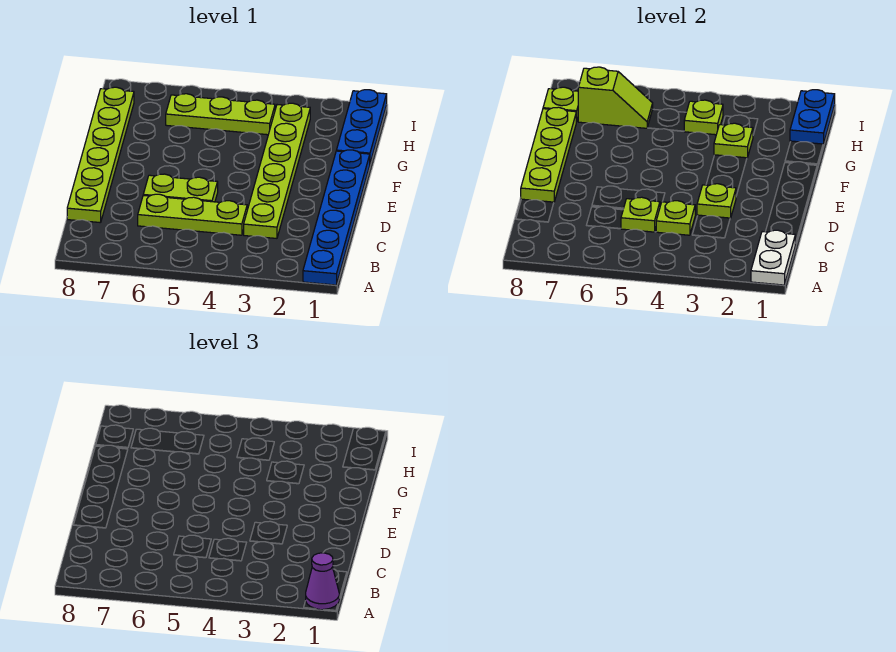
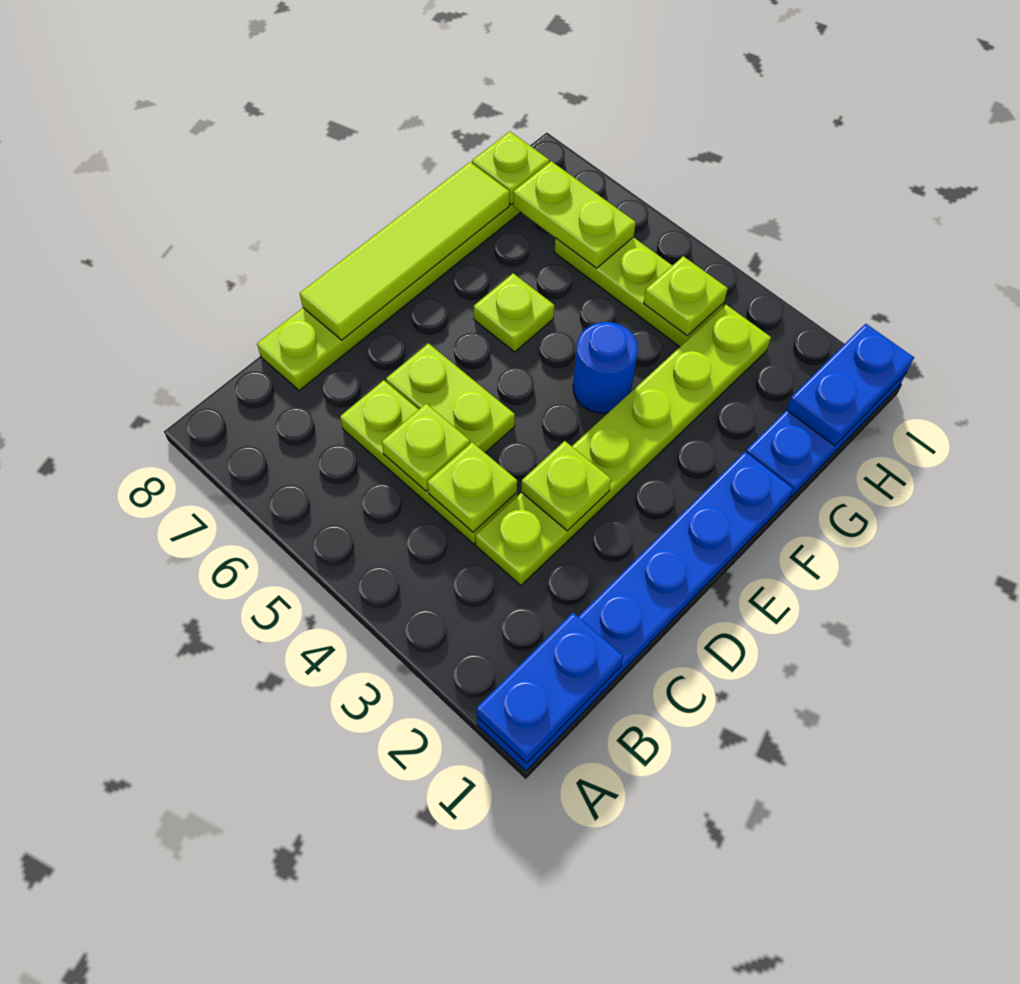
white plate A1:B1 level 2 -> blue plate A1:B1 level 2
purple cone A1 level 3 -> none
lime plate D8:G8 level 2 -> lime tile D8:G8 level 2
none -> blue round brick F4 level 1
lime plate G3 level 2 -> lime plate F6 level 1
lime slope H6:H7 level 2 top 7 -> lime plate H6:H7 level 2

